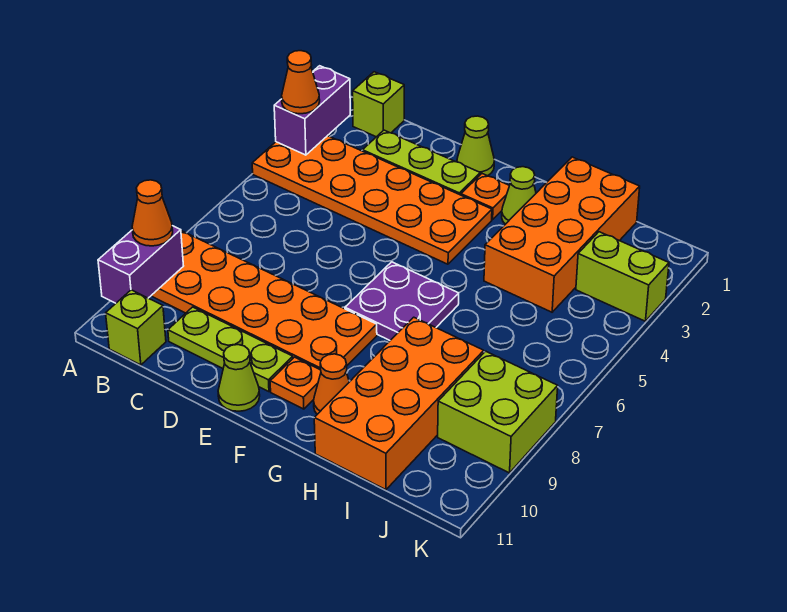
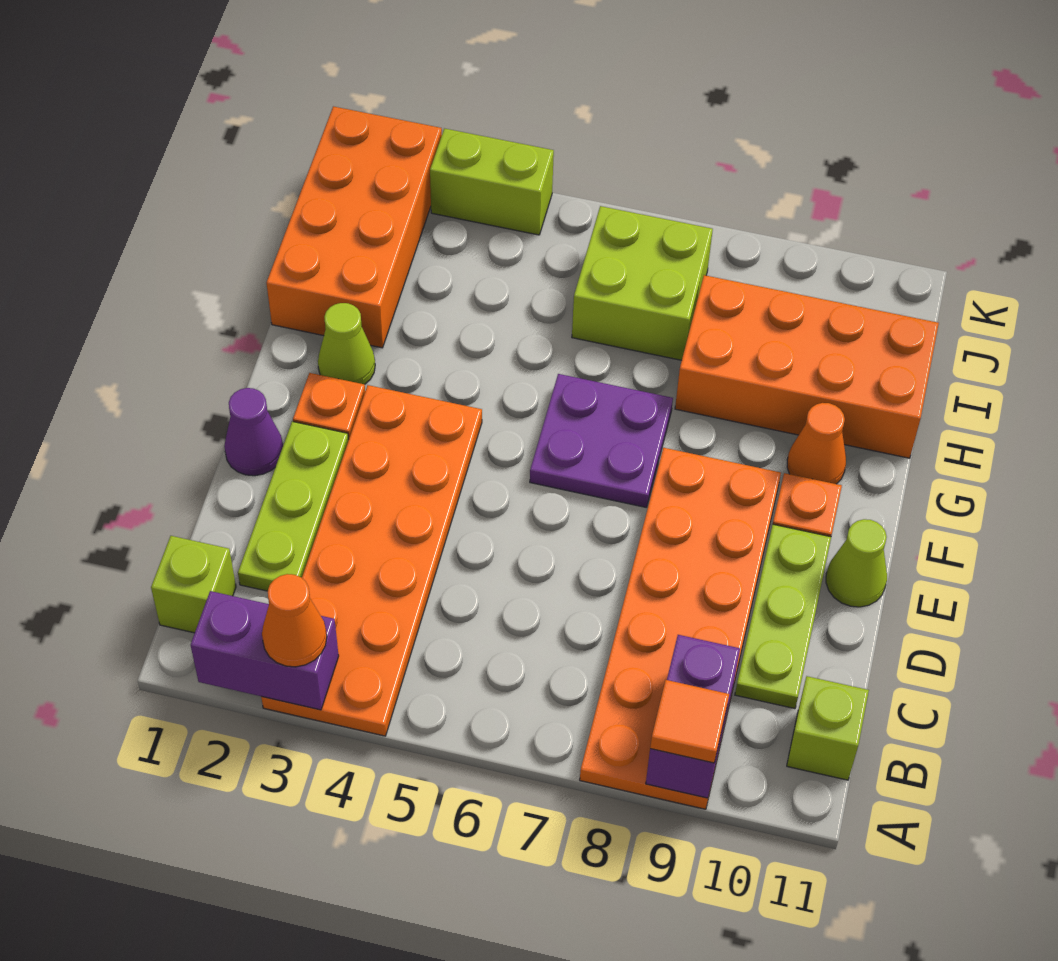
purple brick A9:A10 level 2 -> purple brick A9:B9 level 2
orange cone A9 level 3 -> orange tile A9 level 3
lime cone E1 level 1 -> purple cone E1 level 1
orange brick H1:I4 level 1 -> orange brick H1:K2 level 1
lime brick J3:K3 level 1 -> lime brick K3:K4 level 1
lime brick J8:K9 level 1 -> lime brick I6:J7 level 1

